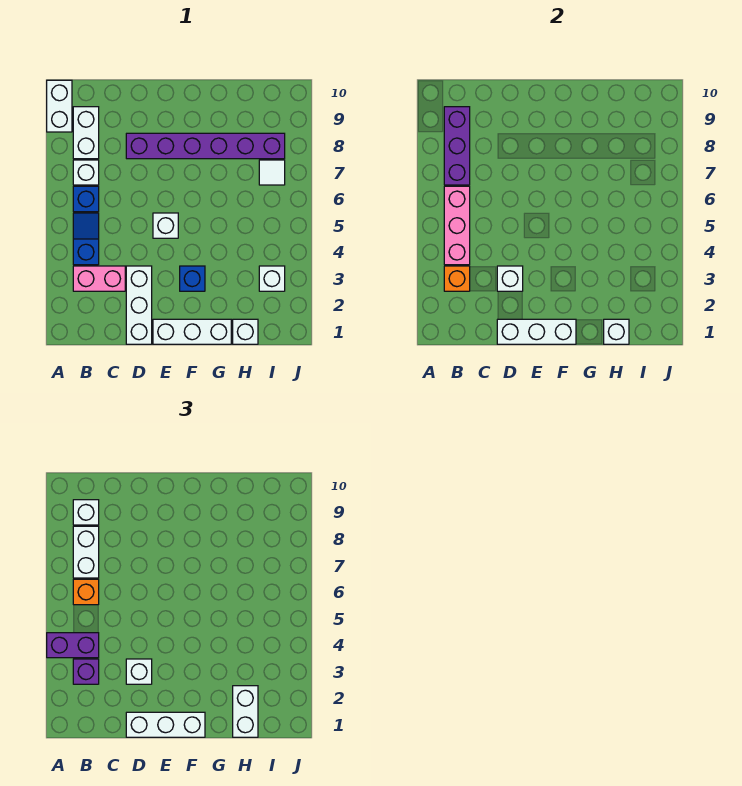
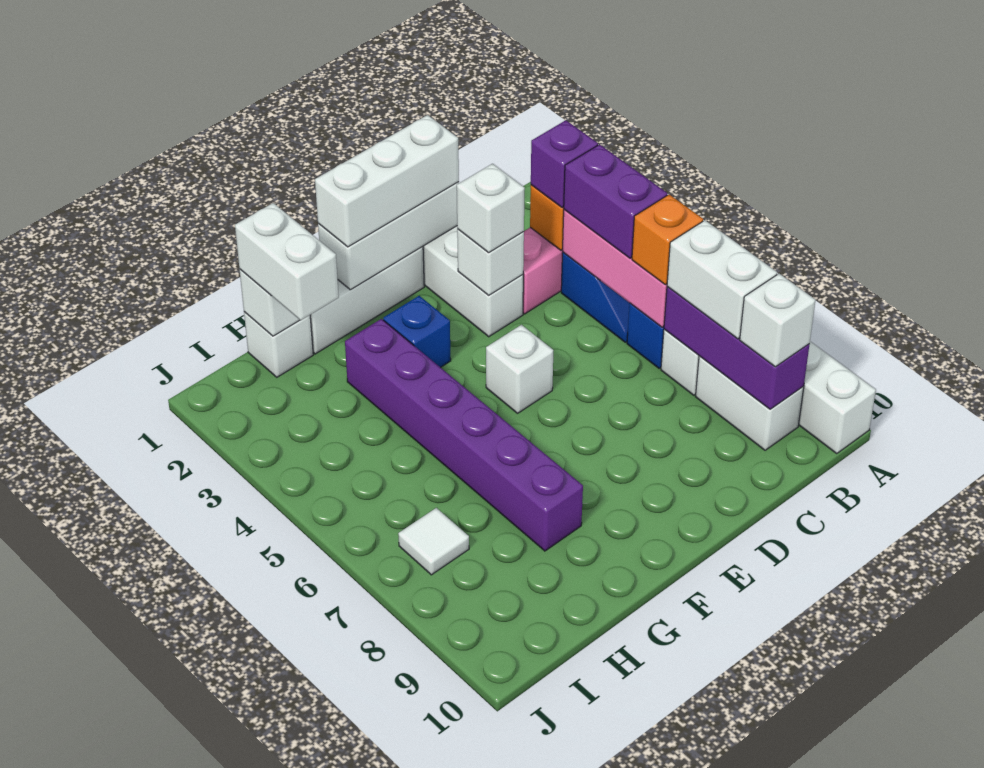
purple brick A4:B4 level 3 -> purple brick B4:B5 level 3
purple brick D8:I8 level 1 -> purple brick G3:G8 level 1
white brick I3 level 1 -> none

